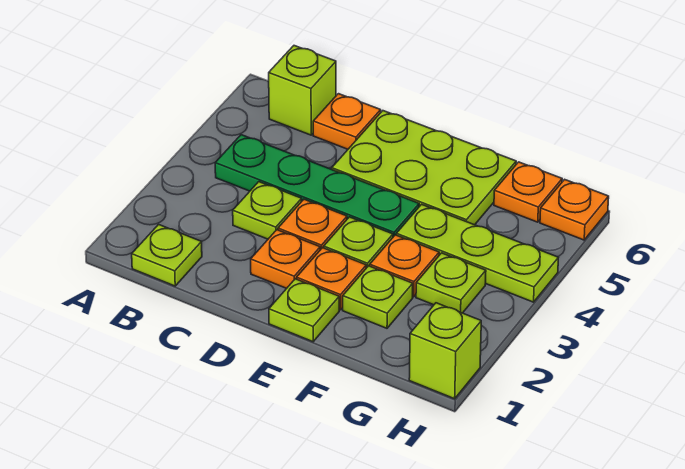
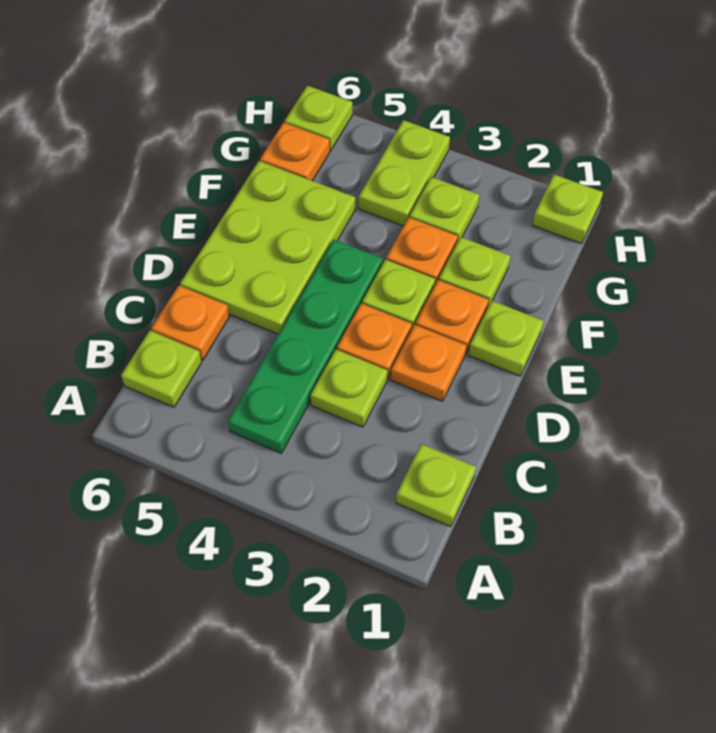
lime brick B6 level 1 -> lime plate B6 level 1
lime plate F4:H4 level 1 -> lime plate G4:H4 level 1
lime brick H1 level 1 -> lime plate H1 level 1
orange plate H6 level 1 -> lime plate H6 level 1

